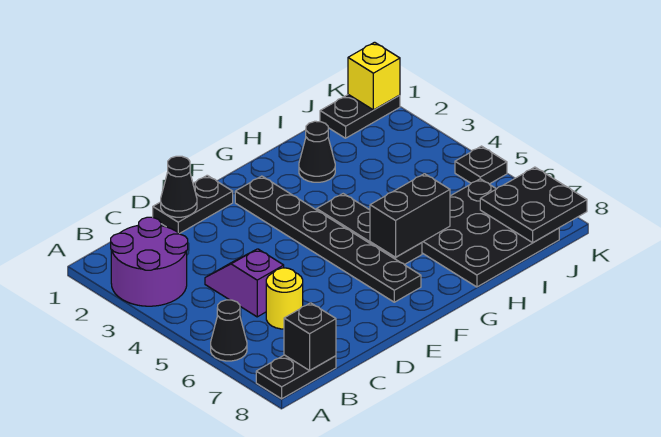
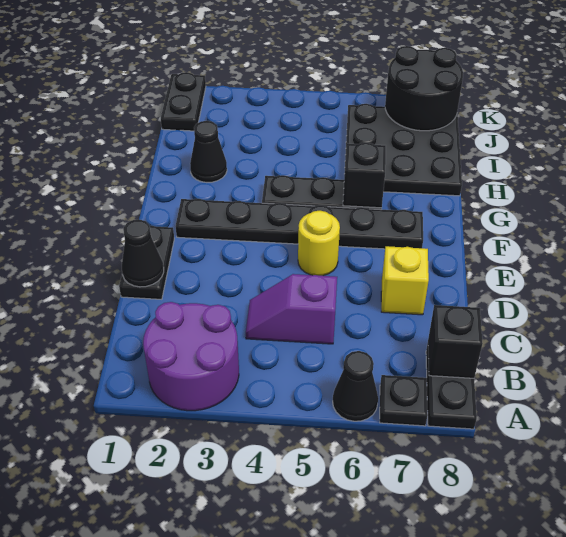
yellow round brick C6 level 1 -> yellow round brick E5 level 1
black brick G6:H6 level 2 -> black brick G6 level 2
black plate J7:K8 level 2 -> black round brick J7:K8 level 2
yellow brick K1 level 2 -> yellow brick D7 level 1
black plate K5 level 1 -> black plate A7 level 1

